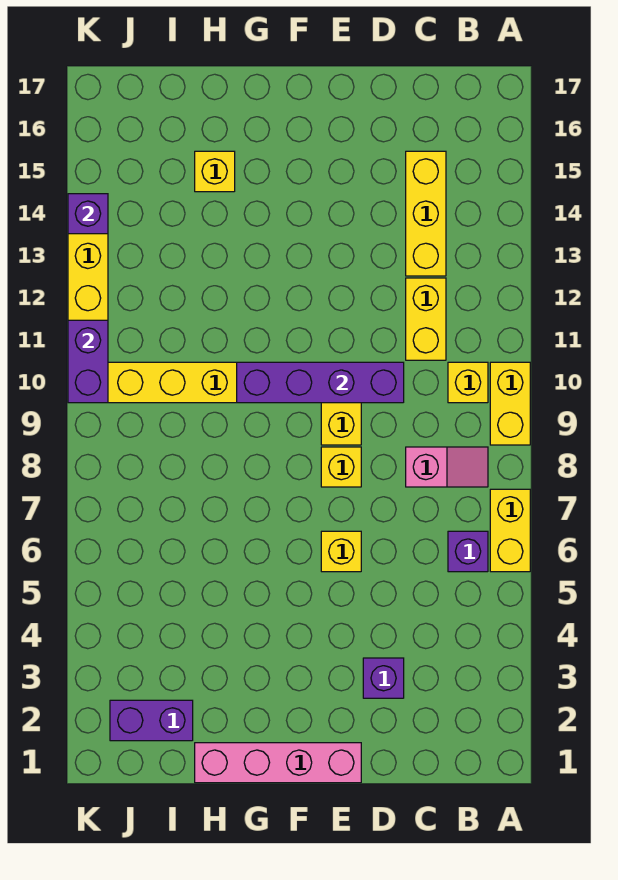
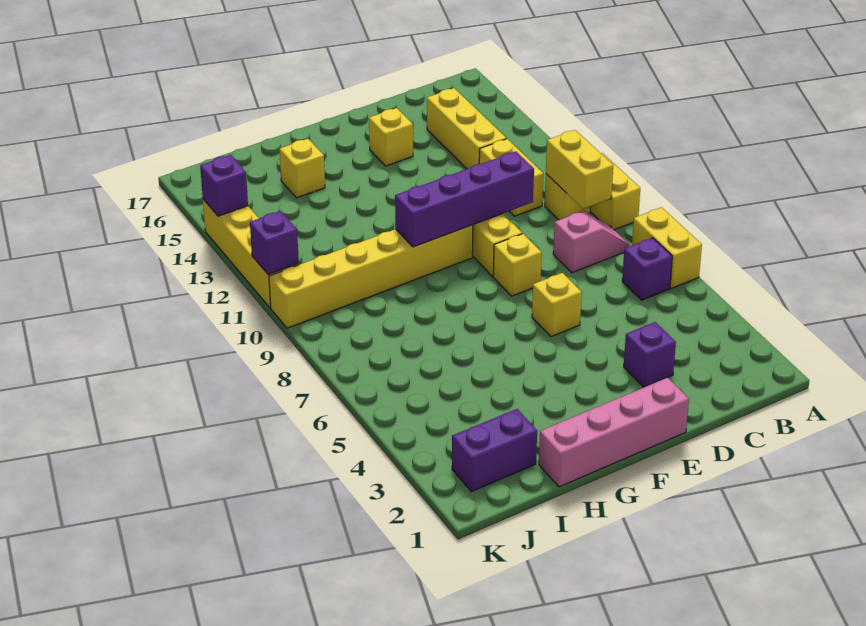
none -> yellow brick B9:B10 level 2
none -> yellow brick E15 level 1
purple brick K10:K11 level 2 -> purple brick K11 level 2

